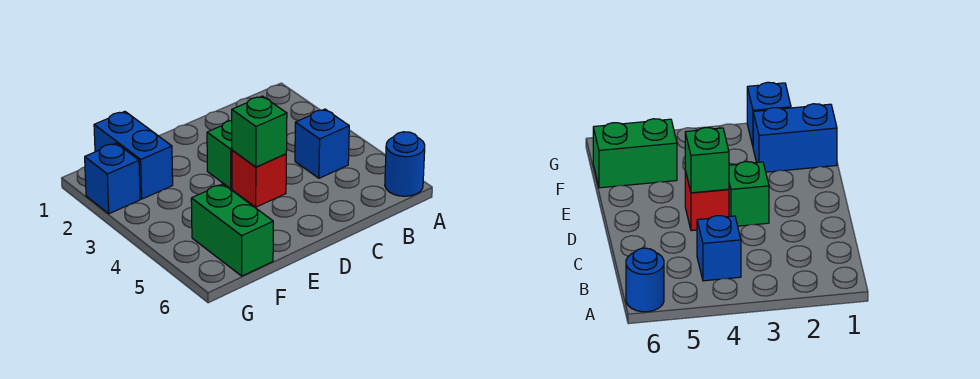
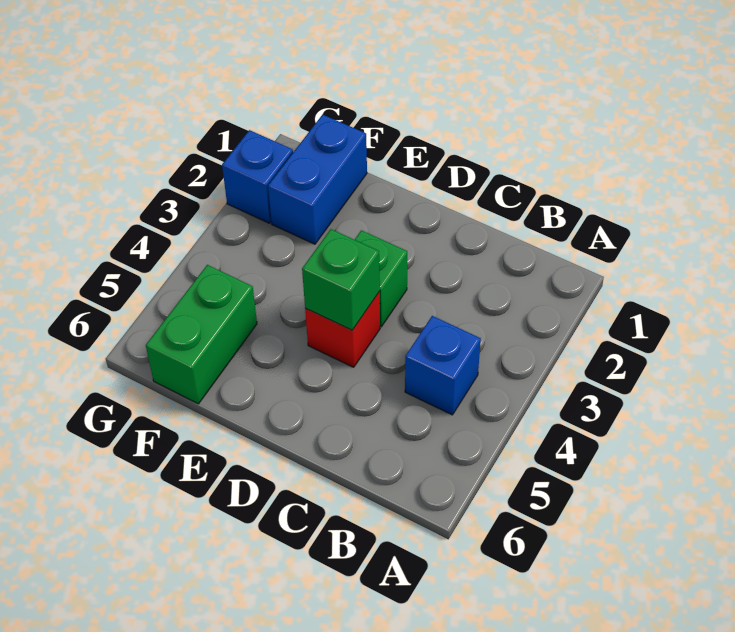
blue round brick A6 level 1 -> none

